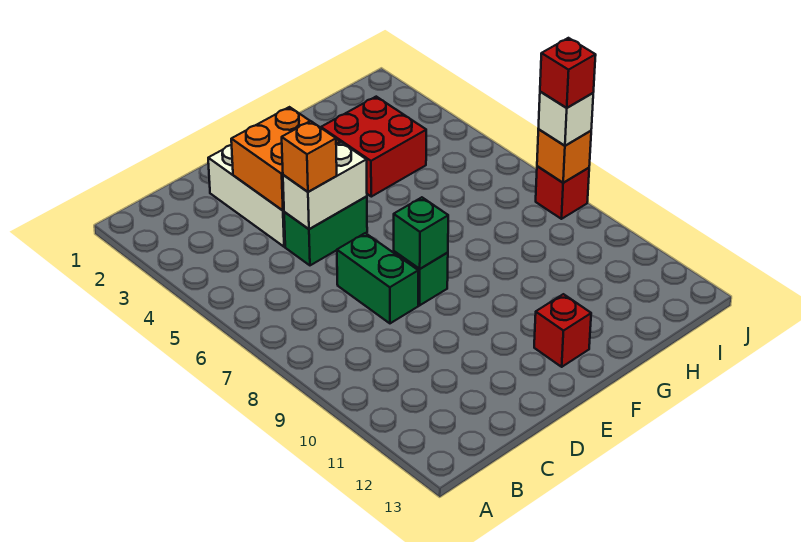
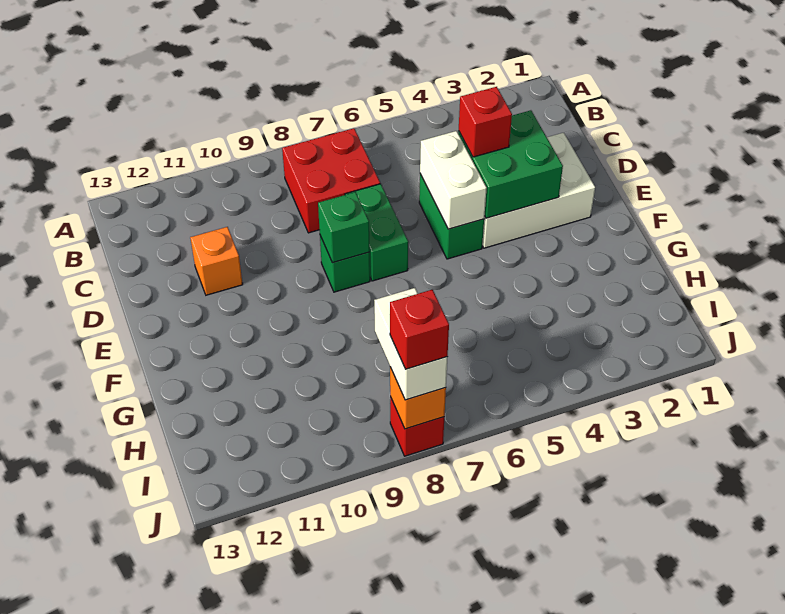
orange brick D3:E4 level 2 -> green brick D3:E4 level 2
orange brick D5 level 3 -> orange brick D11 level 1
green brick D7:D8 level 1 -> green brick D7:E7 level 1
red brick F12 level 1 -> red brick D4 level 3
red brick G3:H4 level 1 -> red brick B7:C8 level 1
white brick J8 level 3 -> white brick I8:J8 level 3

